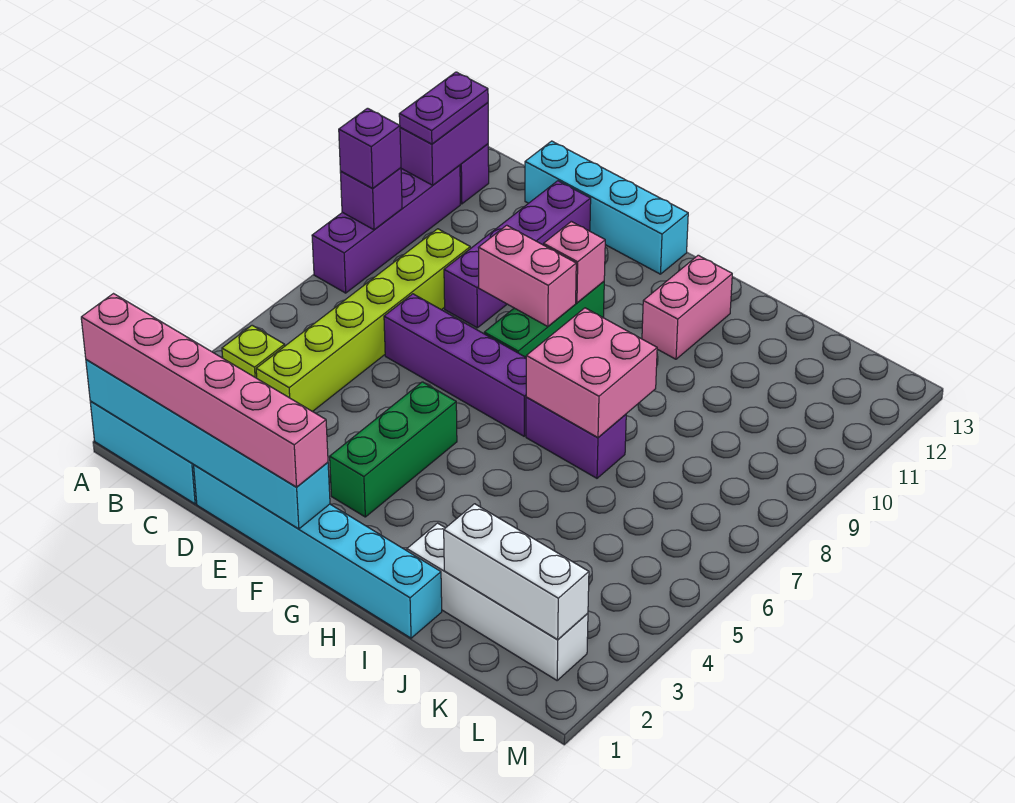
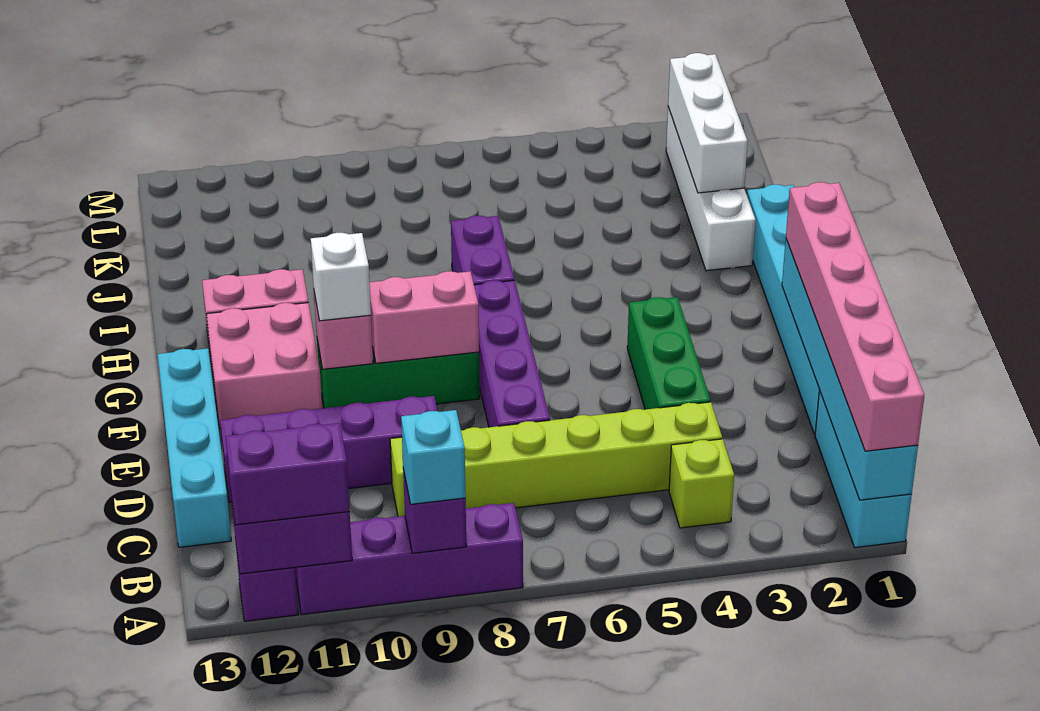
purple brick A9 level 3 -> cyan brick A9 level 3
purple plate A11:A12 level 3 -> purple brick A11:A12 level 3
pink brick E9:F9 level 2 -> pink brick F8:F9 level 2
green brick F3:F5 level 1 -> green brick D4:F4 level 1
none -> white brick F10 level 3
pink brick H7:I8 level 2 -> pink brick F11:G12 level 1

